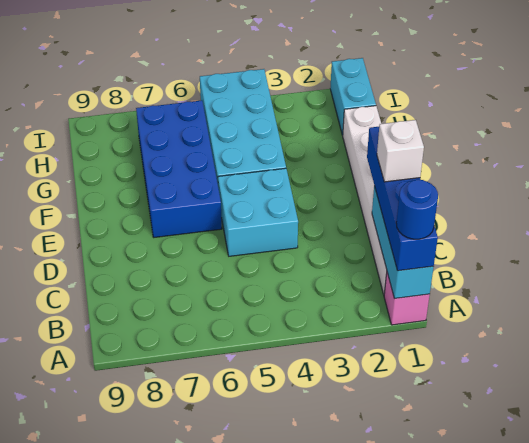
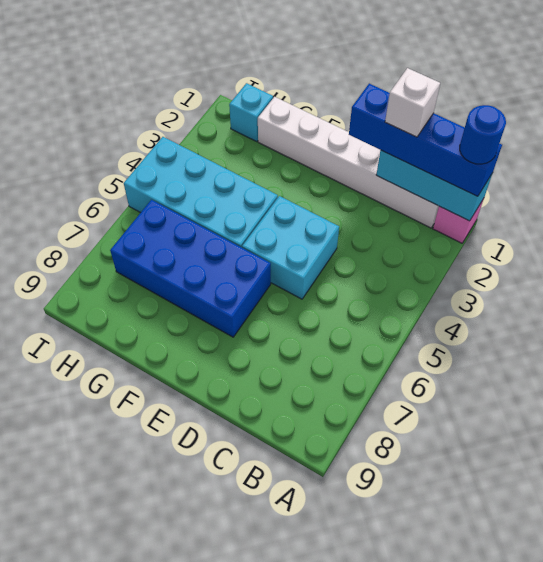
cyan brick H1:I1 level 1 -> cyan brick H1 level 1

